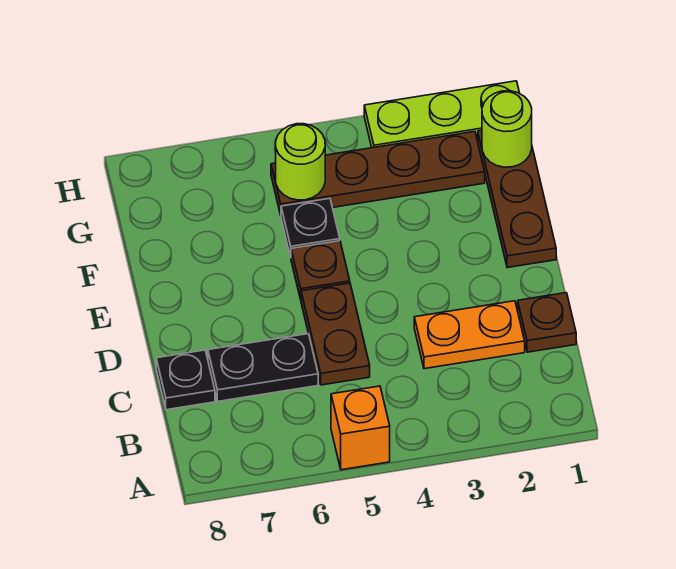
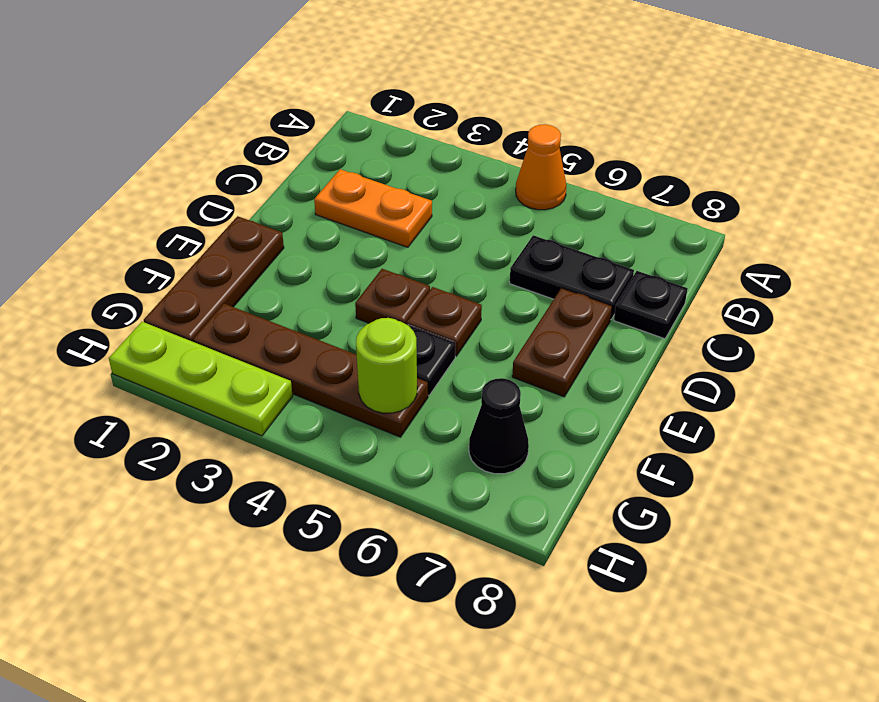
orange brick A5 level 1 -> orange cone A5 level 1
brown plate C1 level 1 -> brown plate E4 level 1
brown plate C5:D5 level 1 -> brown plate D7:E7 level 1
lime round brick G1 level 2 -> none
none -> black cone G7 level 1

